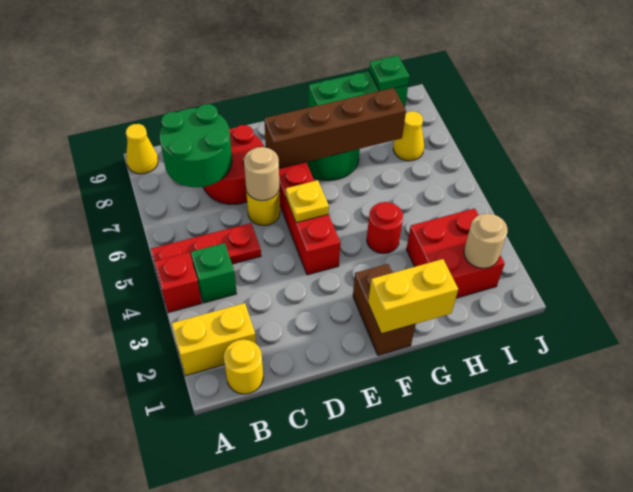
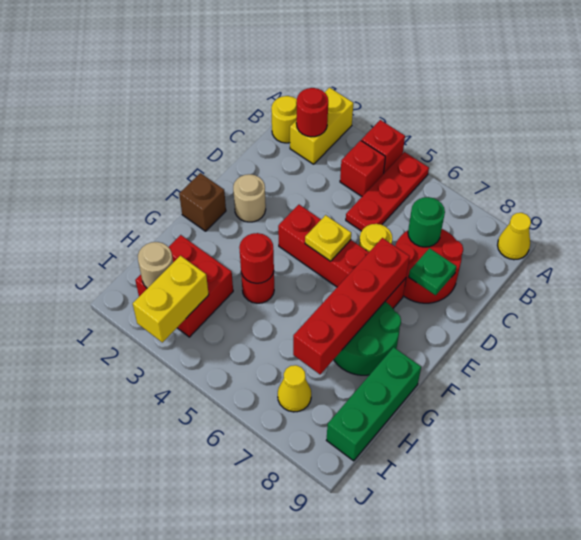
none -> red round brick B2 level 2
green brick B4 level 1 -> red brick B4 level 1
green round brick B7:C8 level 2 -> green round brick C7 level 2
tan round brick D6 level 2 -> tan round brick E2 level 1
brown brick E7:H7 level 2 -> red brick E7:H7 level 2
brown brick F1:F2 level 1 -> brown brick F1 level 1
yellow brick F1:G1 level 2 -> yellow brick I3:J3 level 2
none -> red round brick G4 level 2
green plate I9 level 2 -> green plate D8 level 2

